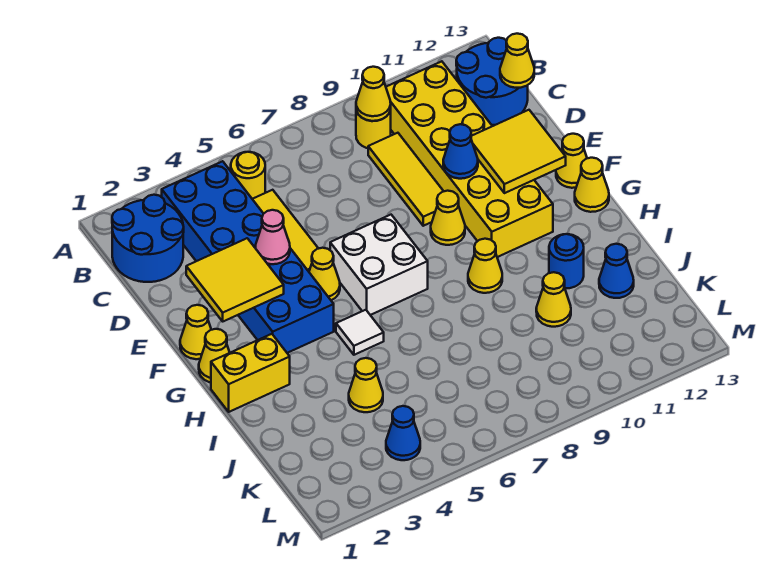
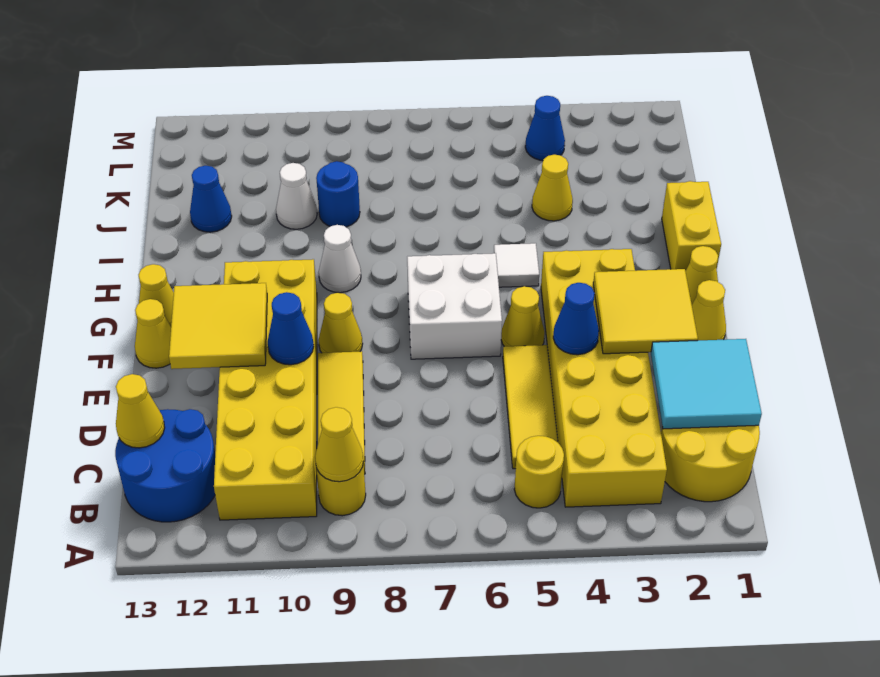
blue round brick B1:C2 level 1 -> yellow round brick B1:C2 level 1
blue brick B3:G4 level 1 -> yellow brick B3:G4 level 1
none -> cyan tile C1:D2 level 2
pink cone E4 level 2 -> blue cone E4 level 2
yellow brick H1:H2 level 1 -> yellow brick H1:I1 level 1
yellow cone H9 level 1 -> white cone H9 level 1
blue round brick I11 level 1 -> blue round brick J9 level 1
yellow cone J10 level 1 -> white cone J10 level 1

